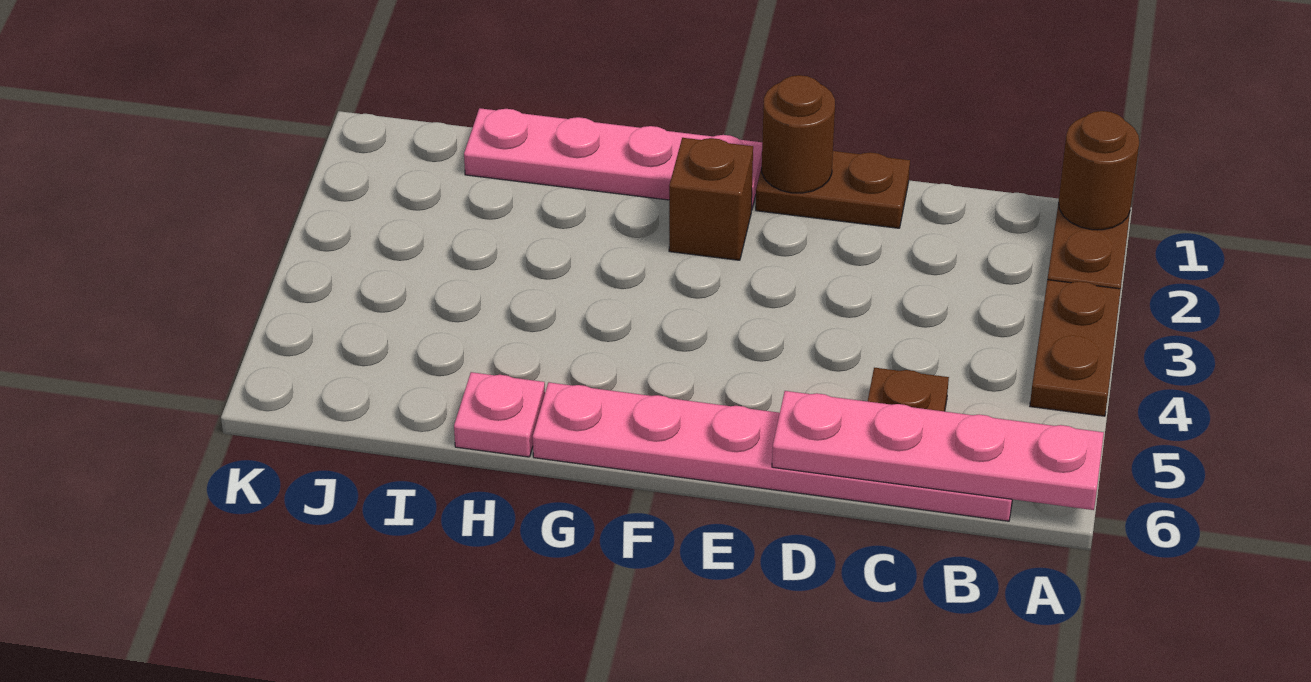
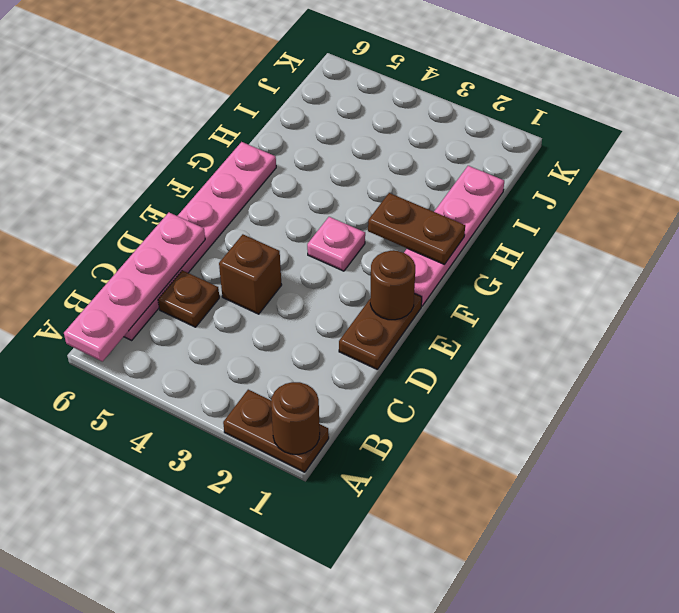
brown plate A3:A4 level 1 -> brown plate G1:G2 level 2
brown brick F2 level 1 -> brown brick D4 level 1
pink plate H6 level 1 -> pink plate F3 level 1

